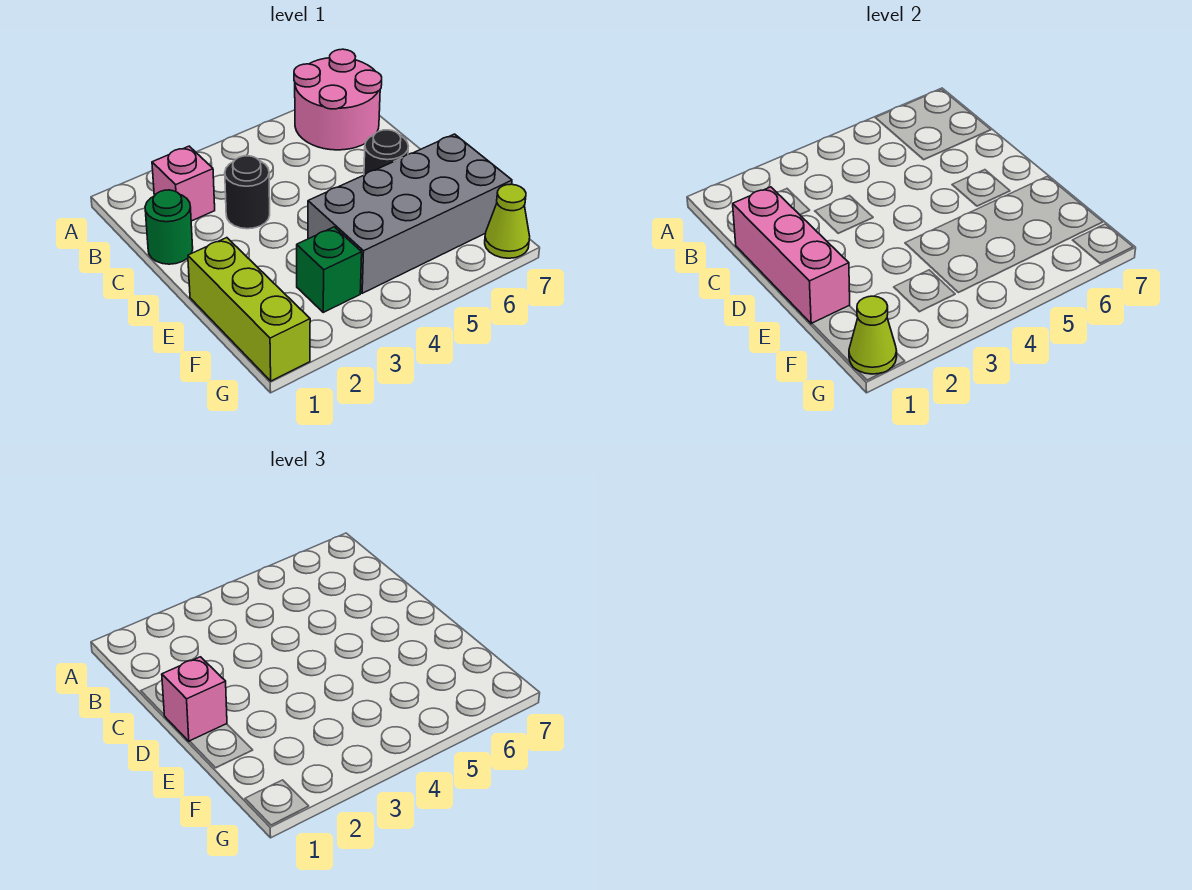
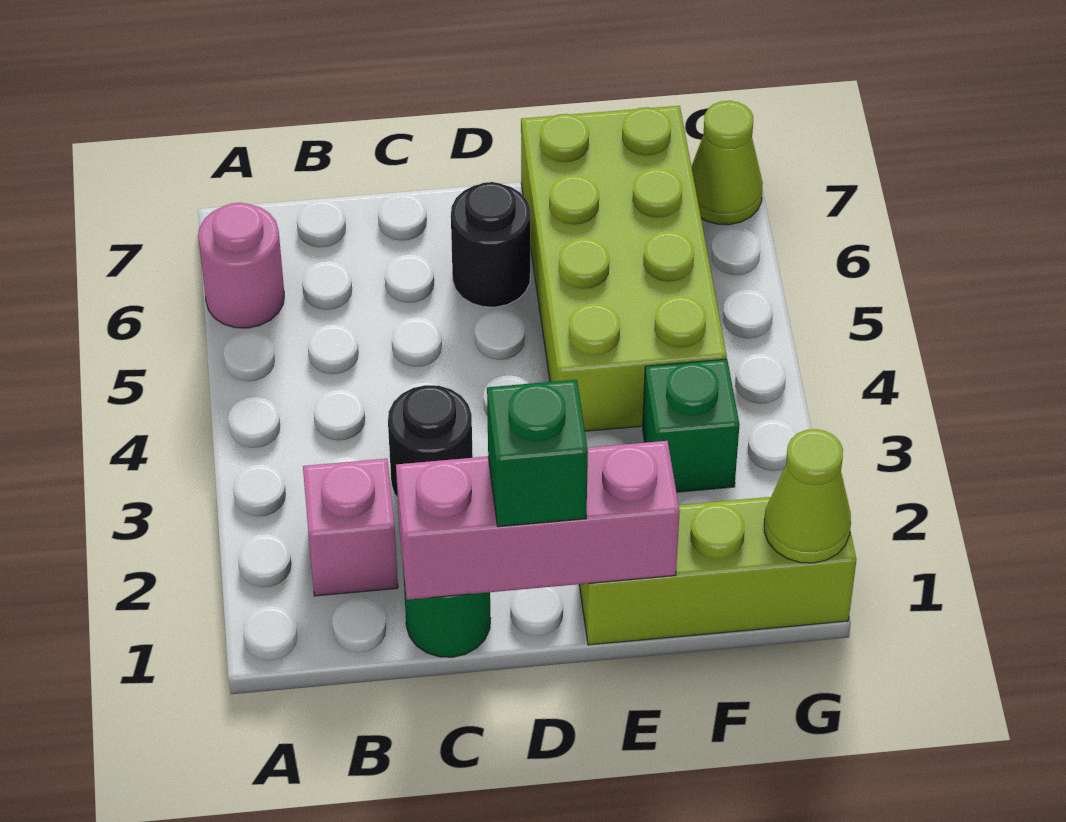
pink round brick A6:B7 level 1 -> pink round brick A6 level 1
pink brick D1 level 3 -> green brick D1 level 3
grey brick E4:F7 level 1 -> lime brick E4:F7 level 1

